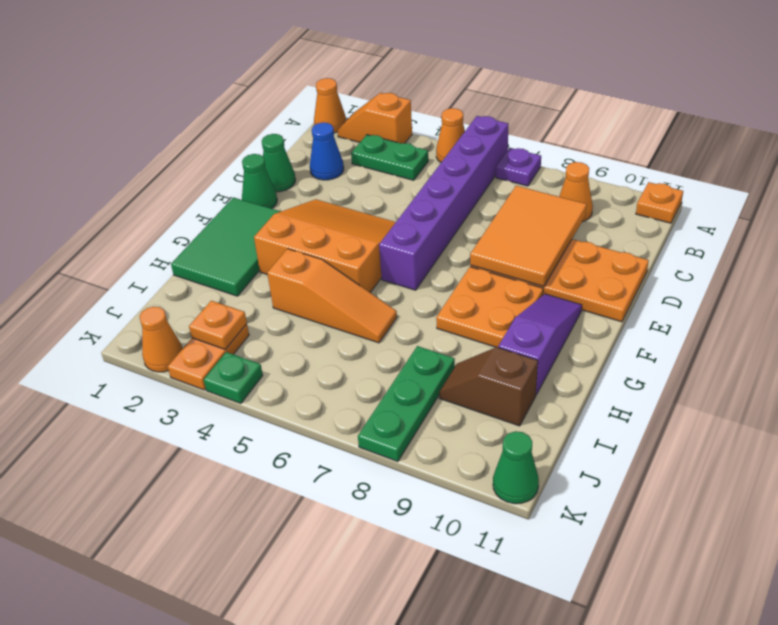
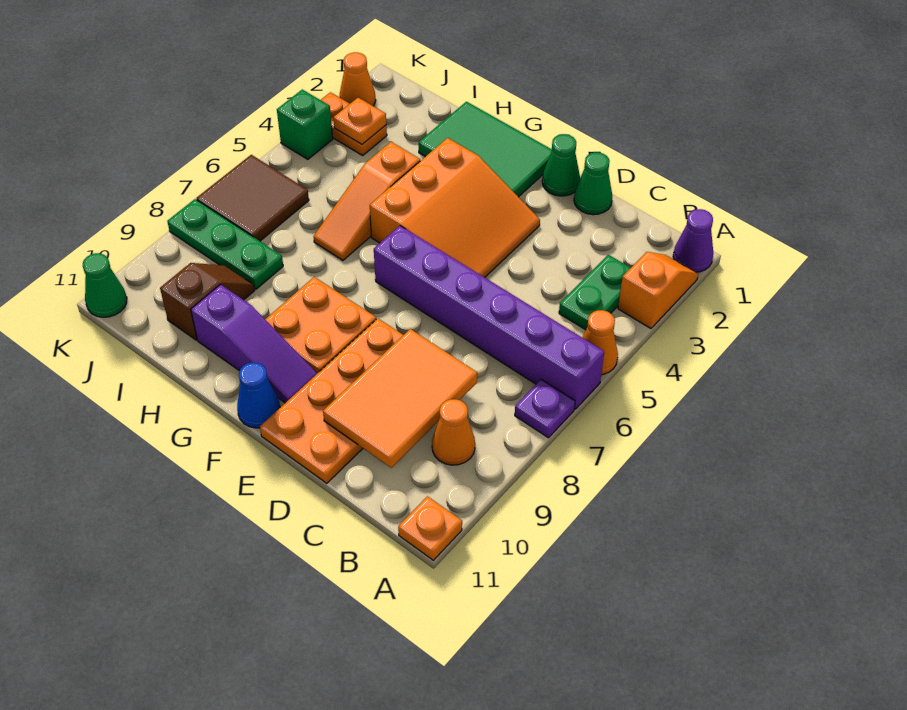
orange cone A1 level 1 -> purple cone A1 level 1
blue cone C2 level 1 -> blue cone F11 level 1
orange tile C8:E9 level 2 -> orange tile C8:D10 level 2
none -> brown tile J6:K7 level 1
green plate K4 level 1 -> green brick K4 level 1

